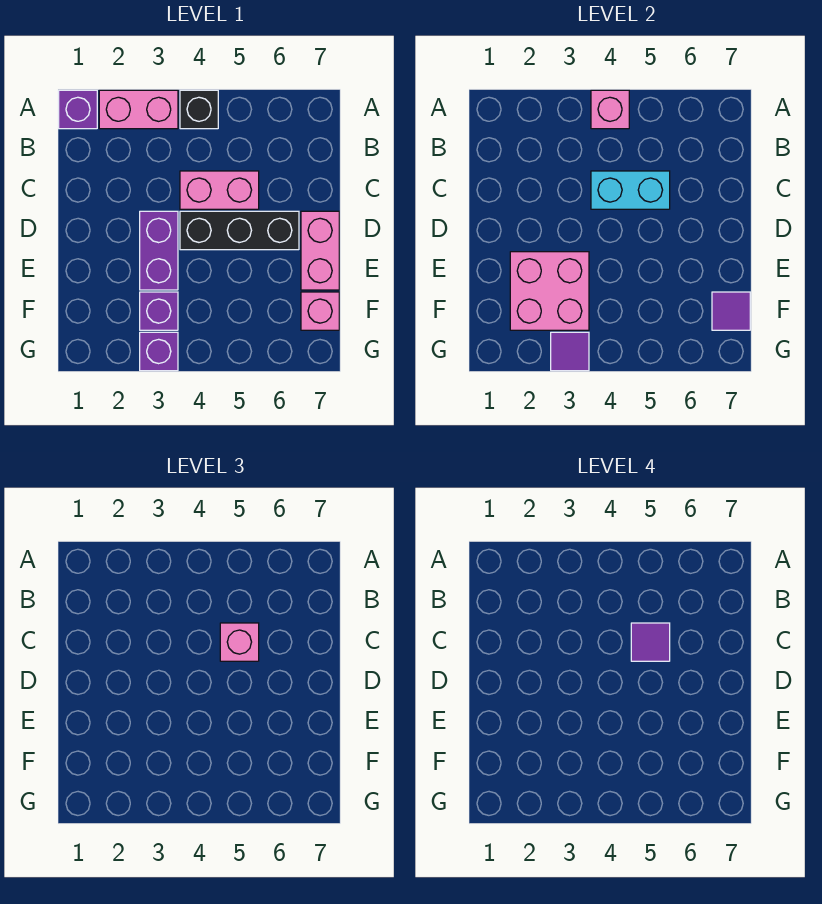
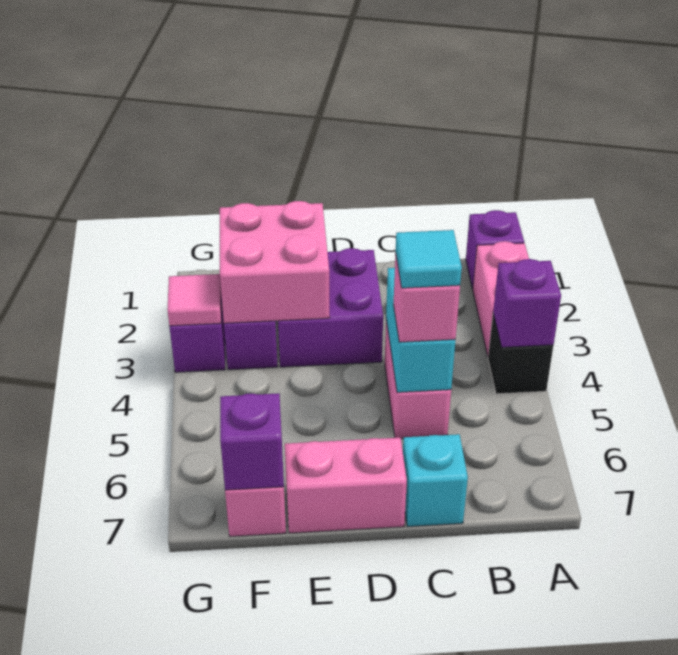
pink brick A4 level 2 -> purple brick A4 level 2
purple tile C5 level 4 -> cyan tile C5 level 4
none -> cyan brick C7 level 1
purple brick D3:E3 level 1 -> purple brick D2:E3 level 1
black brick D4:D6 level 1 -> none
purple tile F7 level 2 -> purple brick F7 level 2
purple tile G3 level 2 -> pink tile G3 level 2

